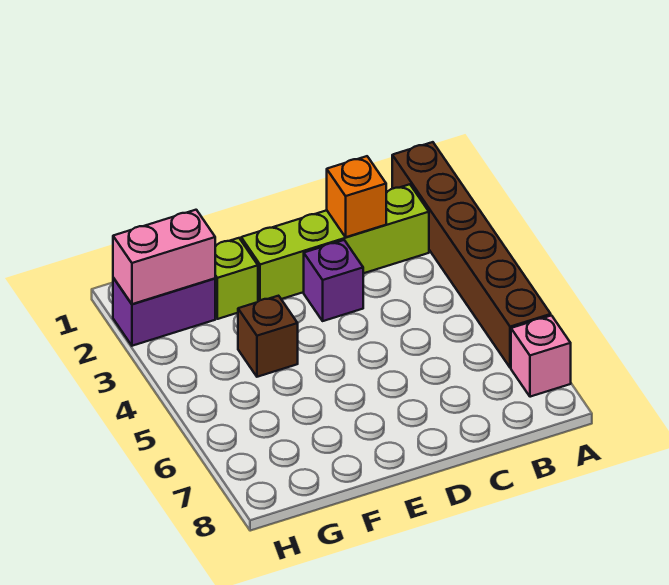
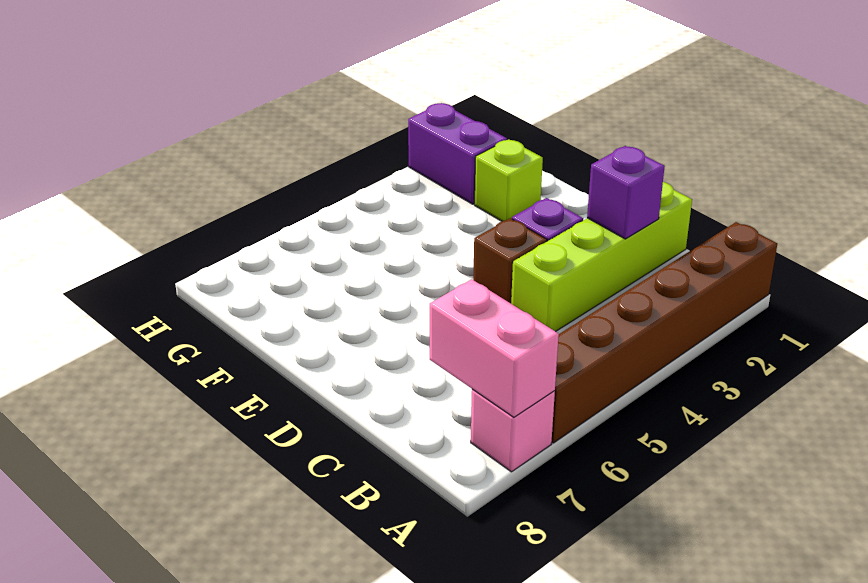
lime brick B2:E2 level 1 -> lime brick C1:C4 level 1
orange brick C2 level 2 -> purple brick C2 level 2
brown brick F4 level 1 -> brown brick D4 level 1
pink brick G2:H2 level 2 -> pink brick A7:B7 level 2

